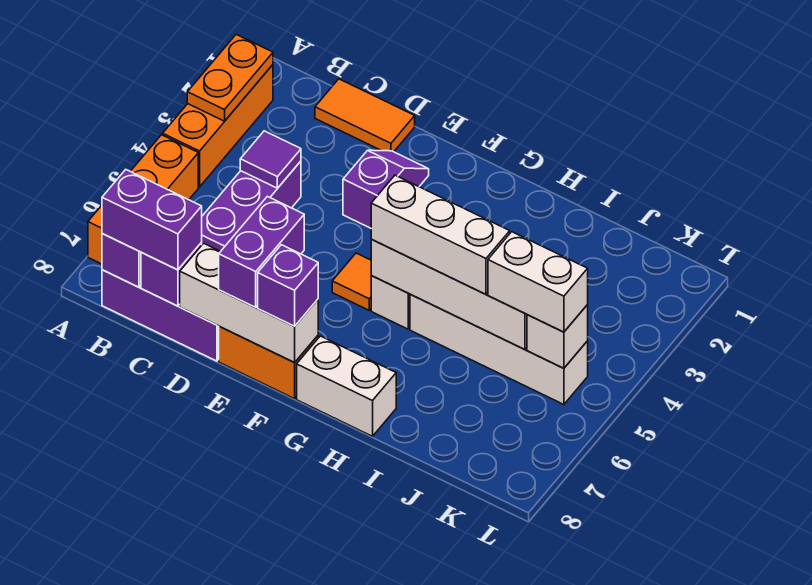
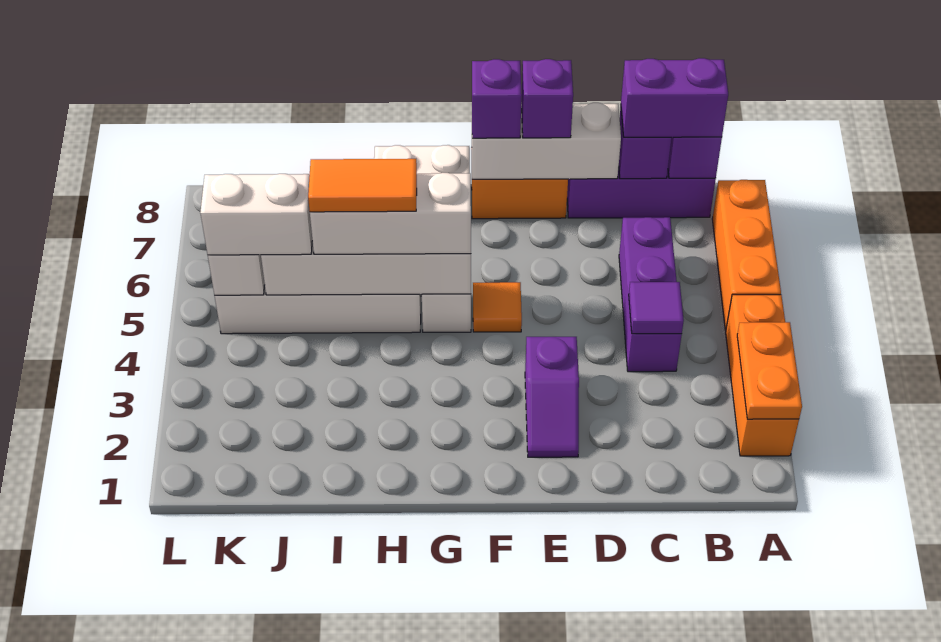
orange tile C1:D1 level 1 -> orange tile H5:I5 level 4
purple brick E7:E8 level 3 -> purple brick E8 level 3

